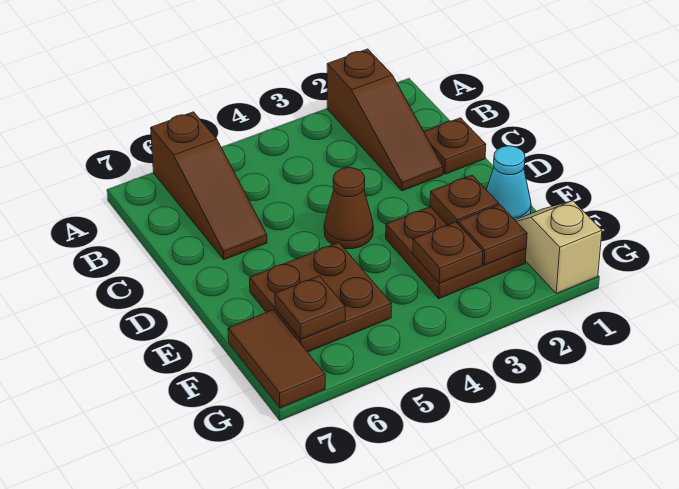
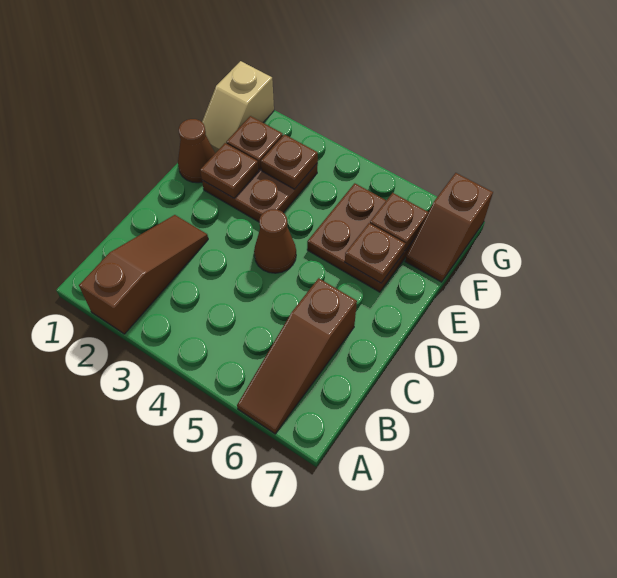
brown slope A6:C6 level 1 top A -> brown slope A6:C6 level 1 top C
brown plate C1 level 1 -> brown plate E6 level 2
cyan cone E1 level 1 -> brown cone E1 level 1
brown tile F7:G7 level 1 -> brown slope F7:G7 level 1 top G

